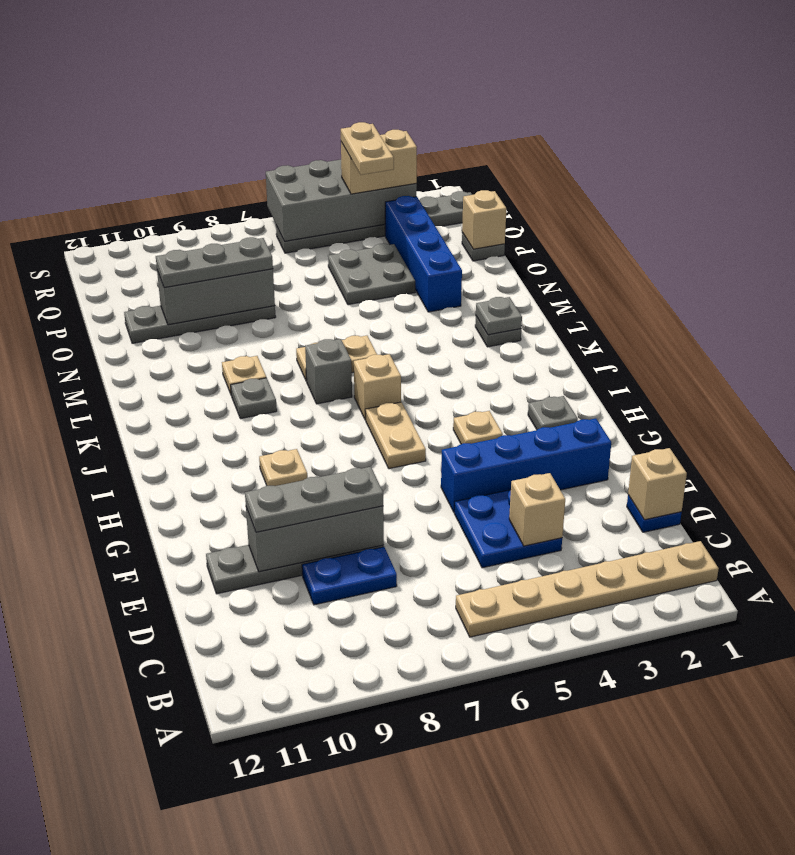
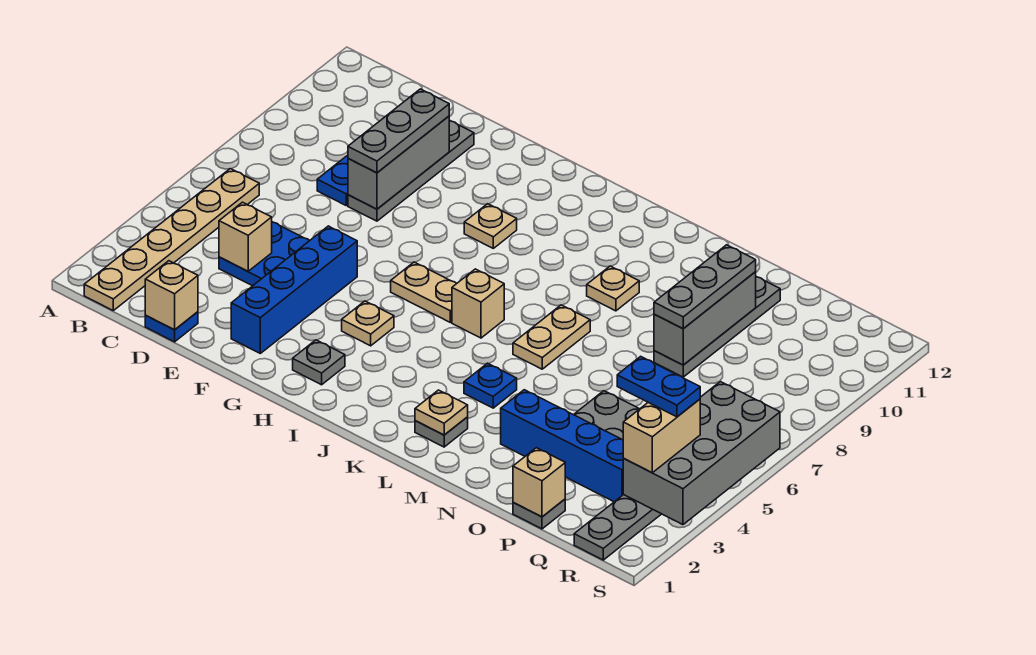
grey brick K7 level 1 -> none
grey plate K9 level 1 -> none
grey plate L2 level 2 -> tan plate L2 level 2
none -> blue plate L4 level 1
tan plate Q4:R4 level 4 -> blue plate Q4:R4 level 4

